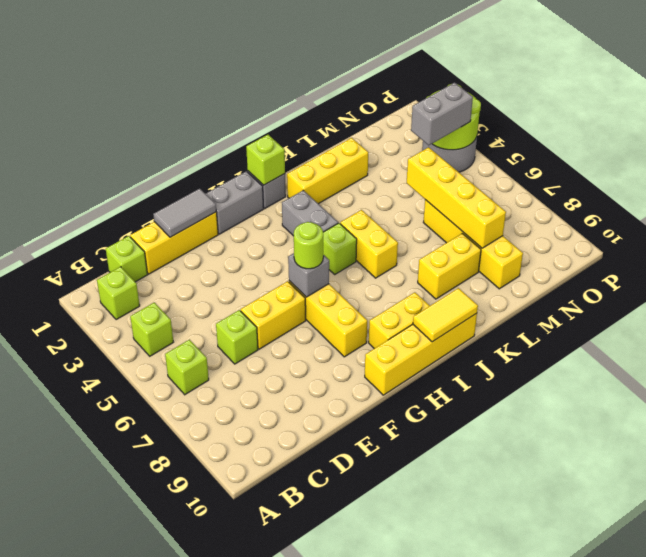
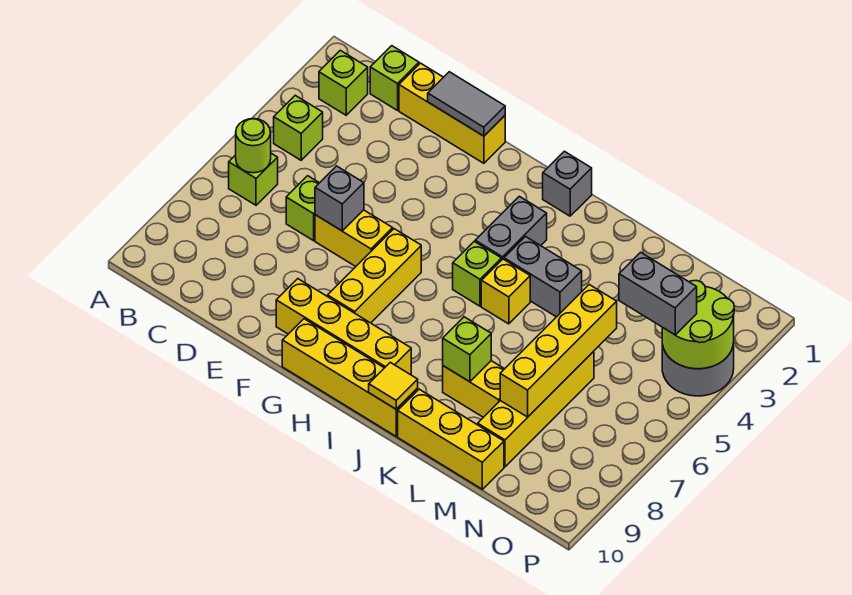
grey brick G1:H1 level 1 -> grey brick J4:K4 level 1
grey brick G6 level 2 -> grey brick E6 level 2
lime round brick G6 level 3 -> lime round brick B6 level 2
yellow brick H9:I9 level 1 -> yellow brick F9:I9 level 1
lime brick I1 level 2 -> lime brick K8 level 2
yellow tile I10:J10 level 2 -> yellow tile J10 level 2
yellow brick J2:L2 level 1 -> yellow brick K10:M10 level 1
yellow brick J5:J6 level 1 -> yellow brick J5 level 1

